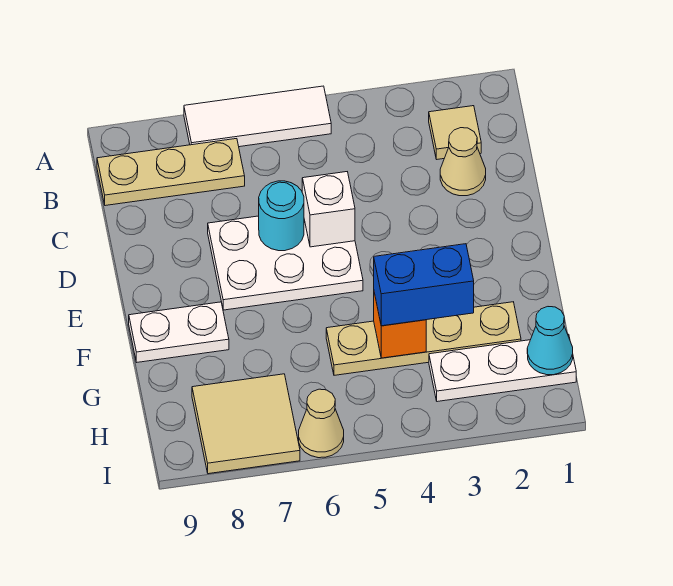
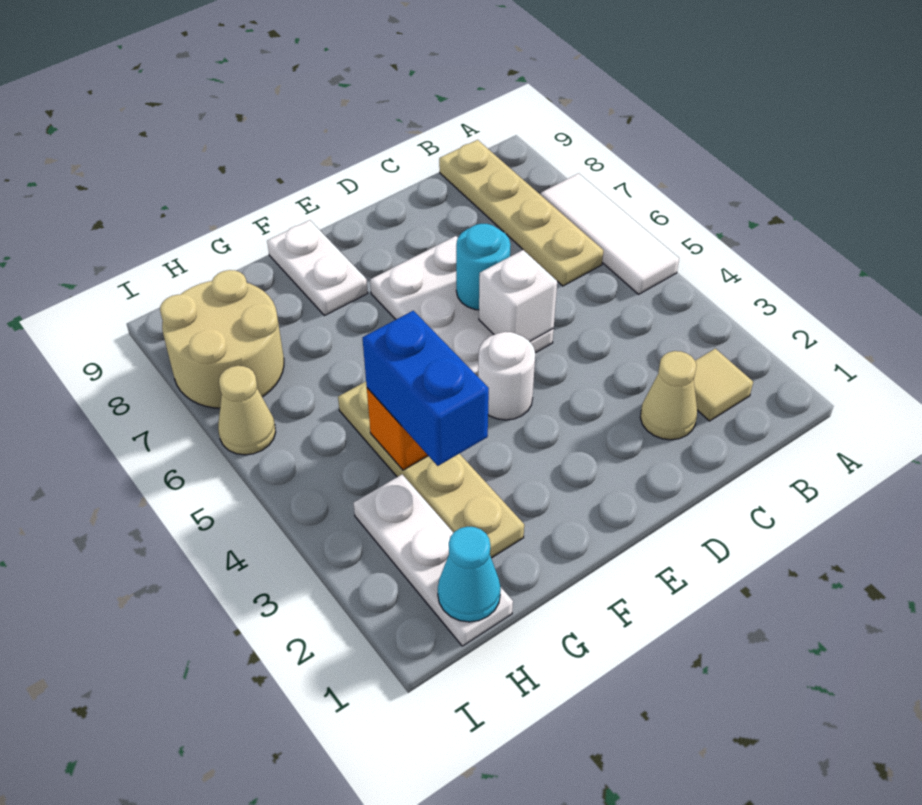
tan plate B7:B9 level 1 -> tan plate B6:B9 level 1
none -> white round brick E4 level 1
tan tile H7:I8 level 1 -> tan round brick H7:I8 level 1

